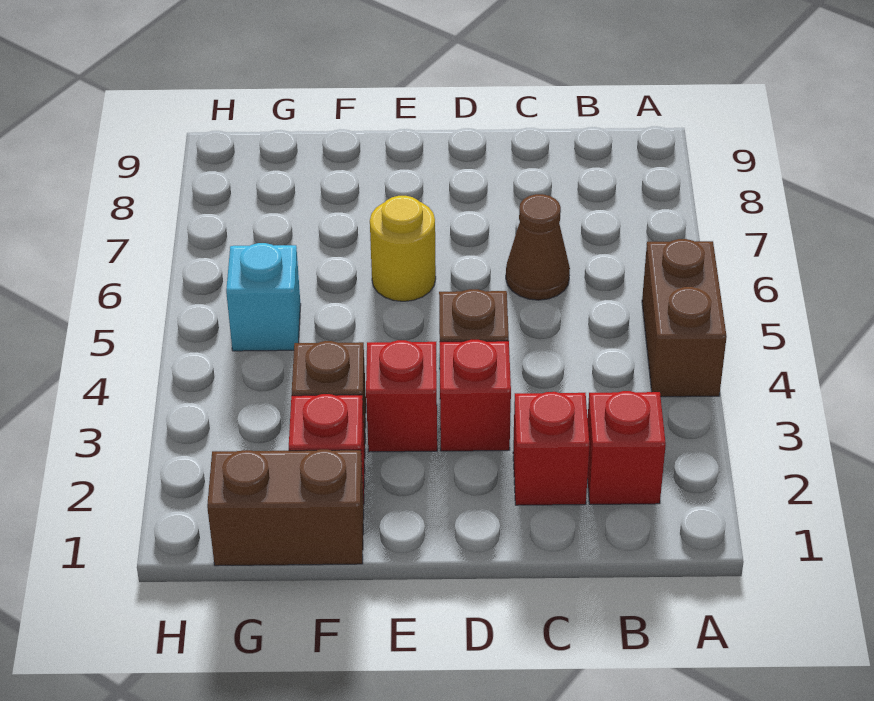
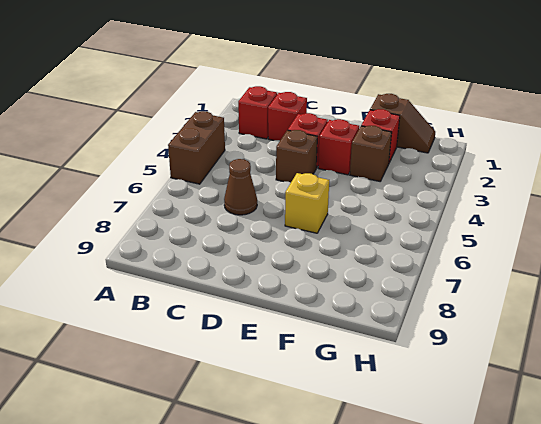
yellow round brick E6 level 1 -> yellow brick E6 level 1
brown brick F1:G1 level 1 -> brown slope F1:G1 level 1 top F
cyan brick G5 level 1 -> none

